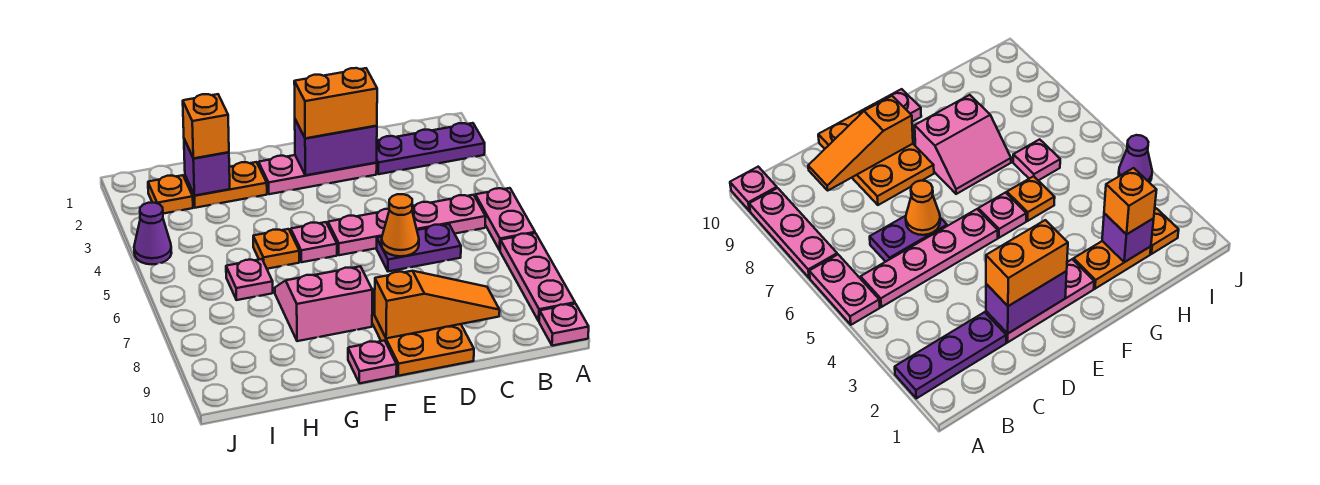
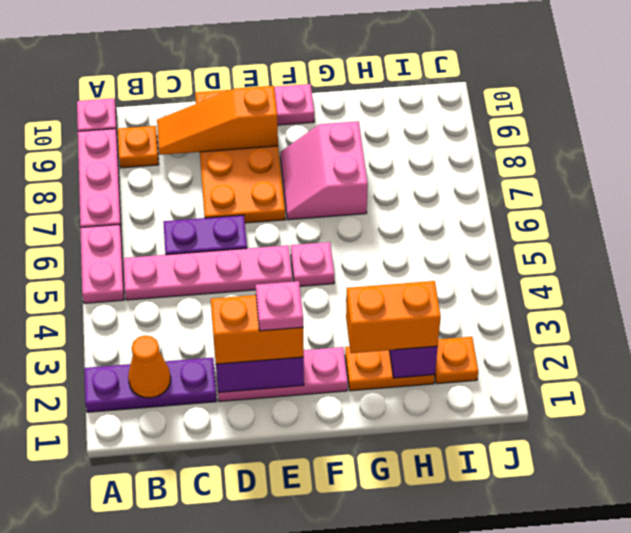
orange cone D6 level 2 -> orange cone B2 level 2
orange plate D8:E10 level 1 -> orange plate D7:E10 level 1
pink slope F7:G8 level 1 top 8 -> pink slope F7:G8 level 1 top G
orange plate G5 level 1 -> orange plate B9 level 1
orange brick H2 level 3 -> orange brick G2:H2 level 3
pink plate H6 level 1 -> pink plate E2 level 4
purple cone J4 level 1 -> none

